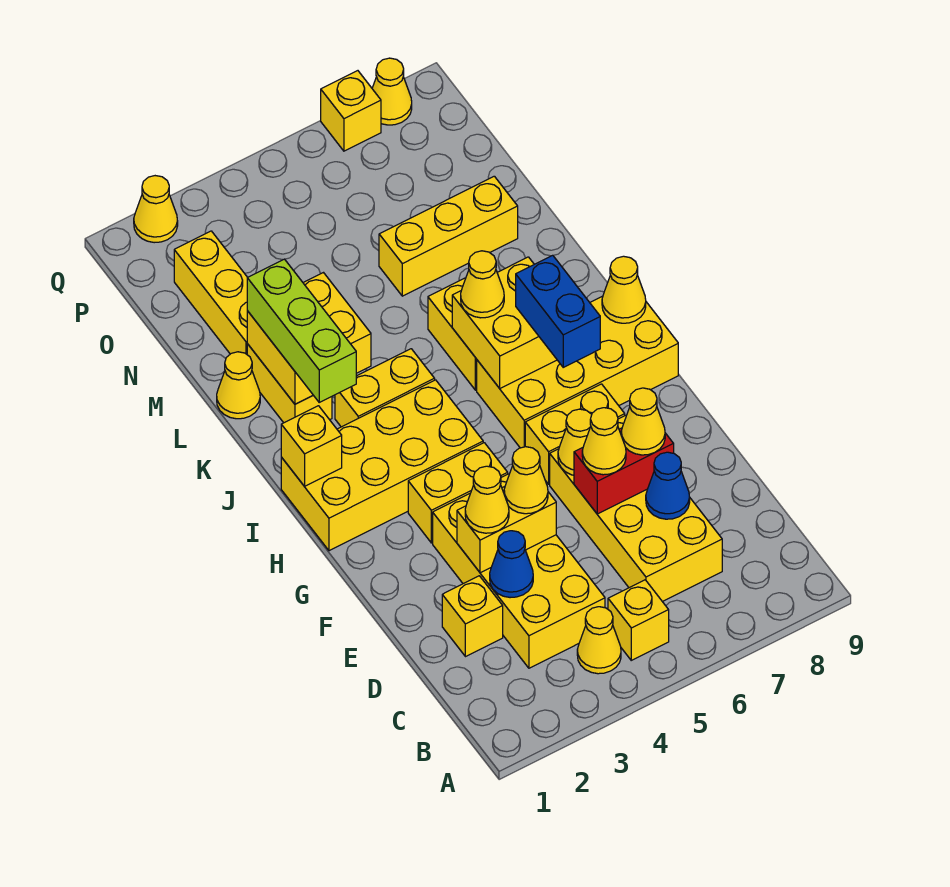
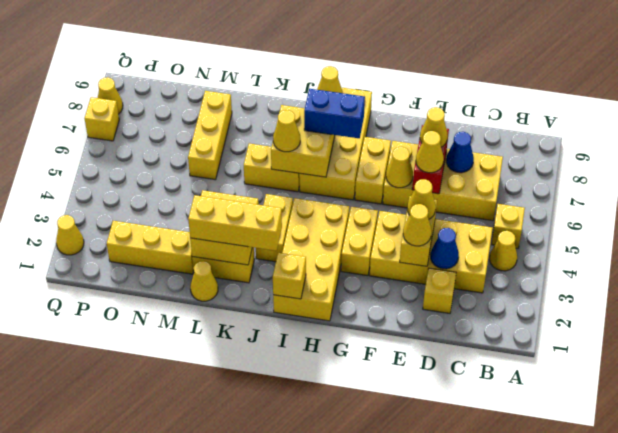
lime brick J2:L2 level 3 -> yellow brick J2:L2 level 3

